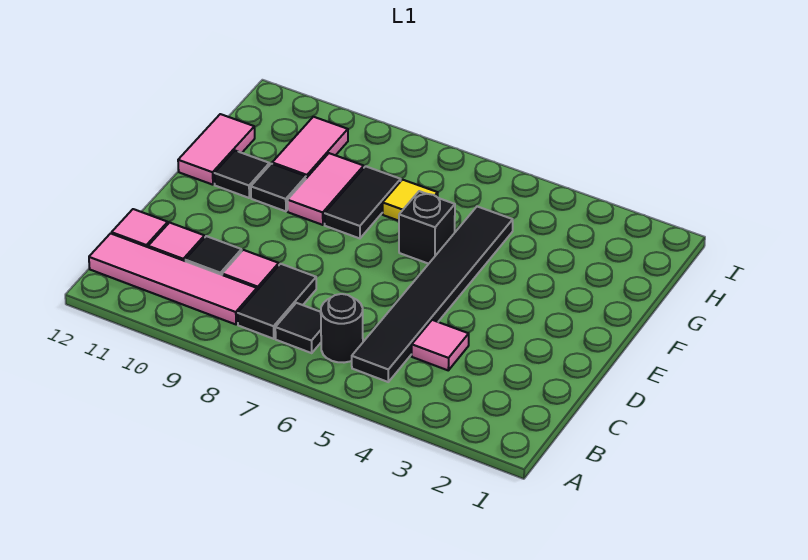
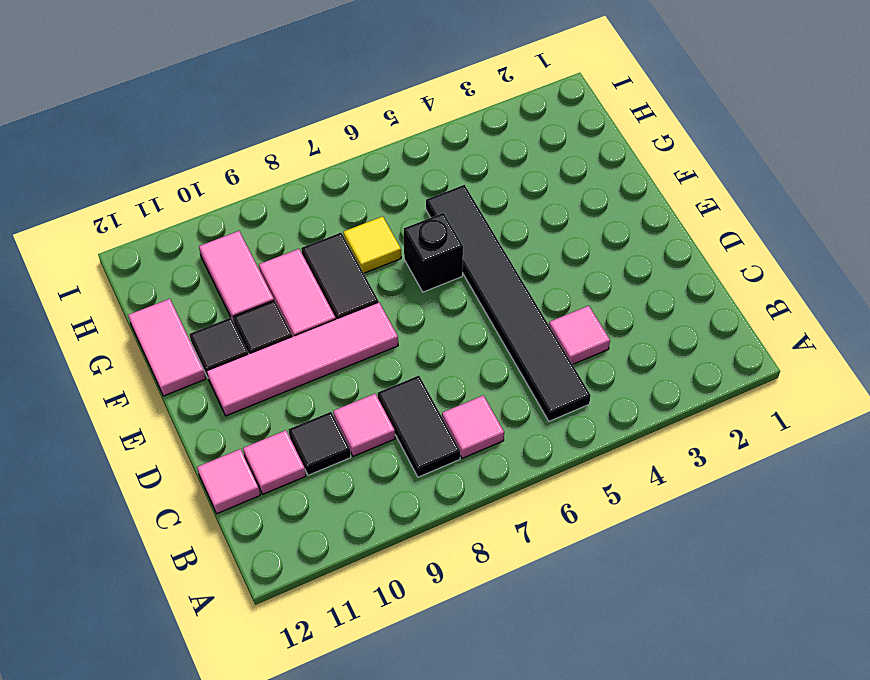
black round brick B6 level 1 -> none
black tile B7 level 1 -> pink tile B7 level 1
pink tile B9:B12 level 1 -> pink tile E8:E11 level 1

